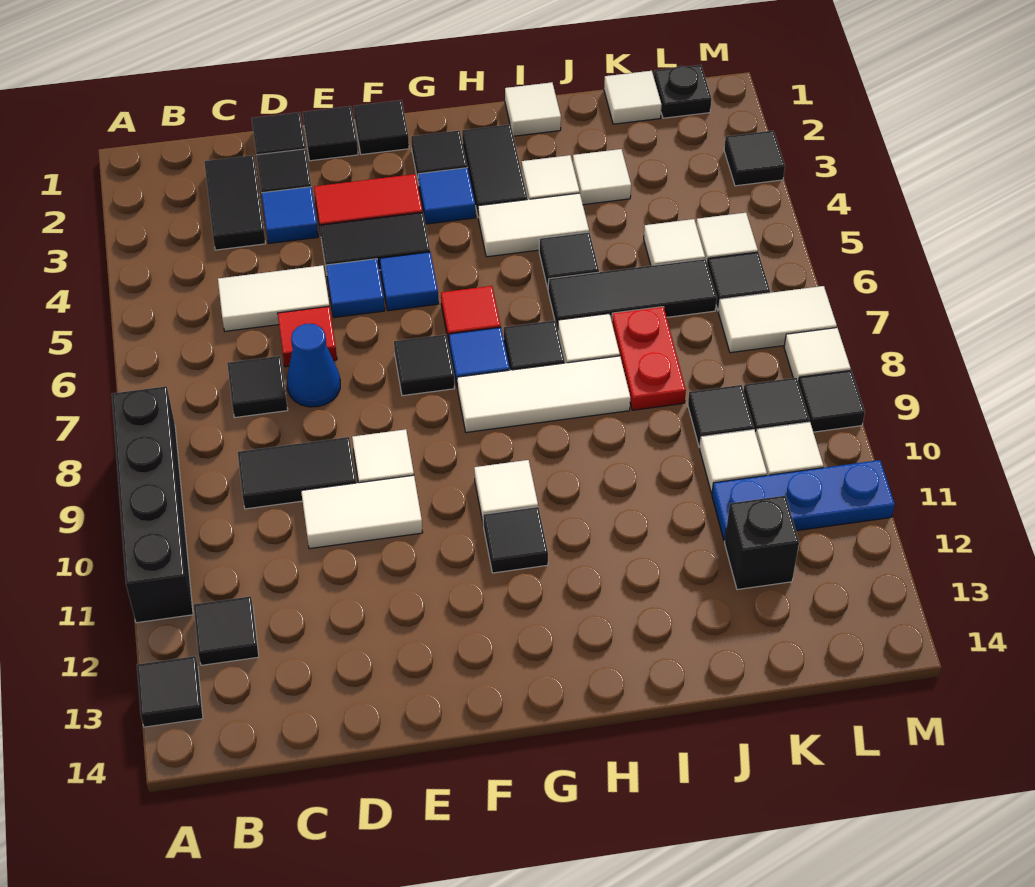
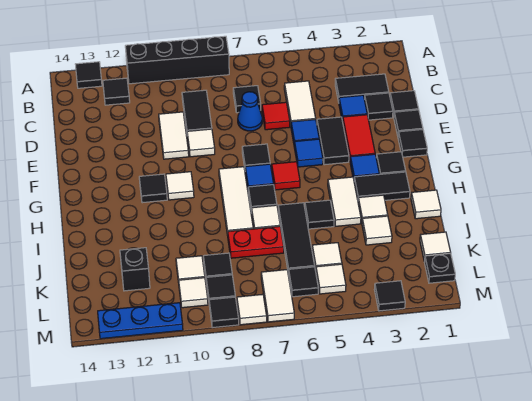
blue plate K11:M11 level 1 -> blue plate M11:M13 level 1

